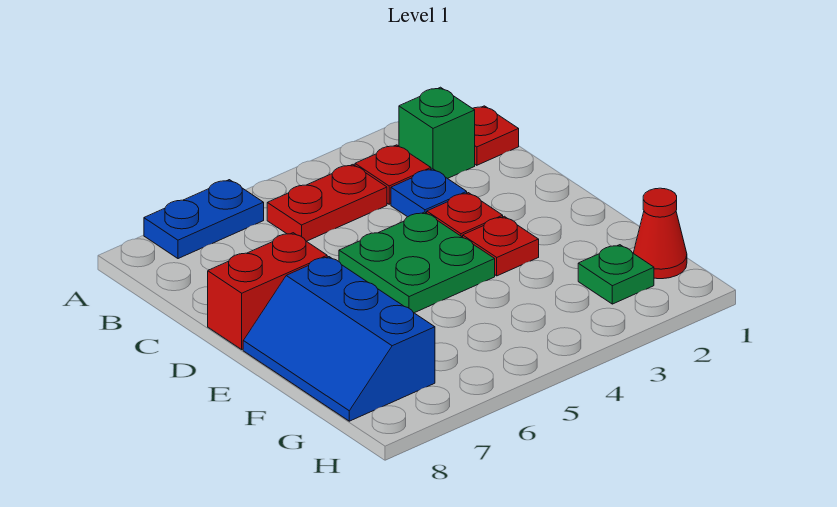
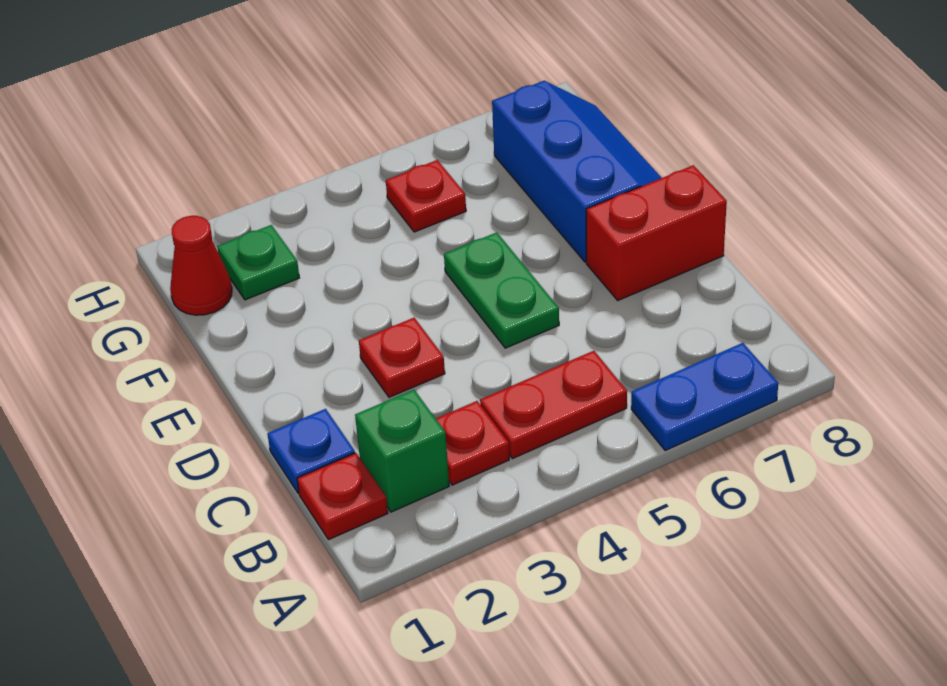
blue plate C3 level 1 -> blue plate C1 level 1
green plate D4:E5 level 1 -> green plate D5:E5 level 1
red plate E3 level 1 -> red plate G5 level 1

